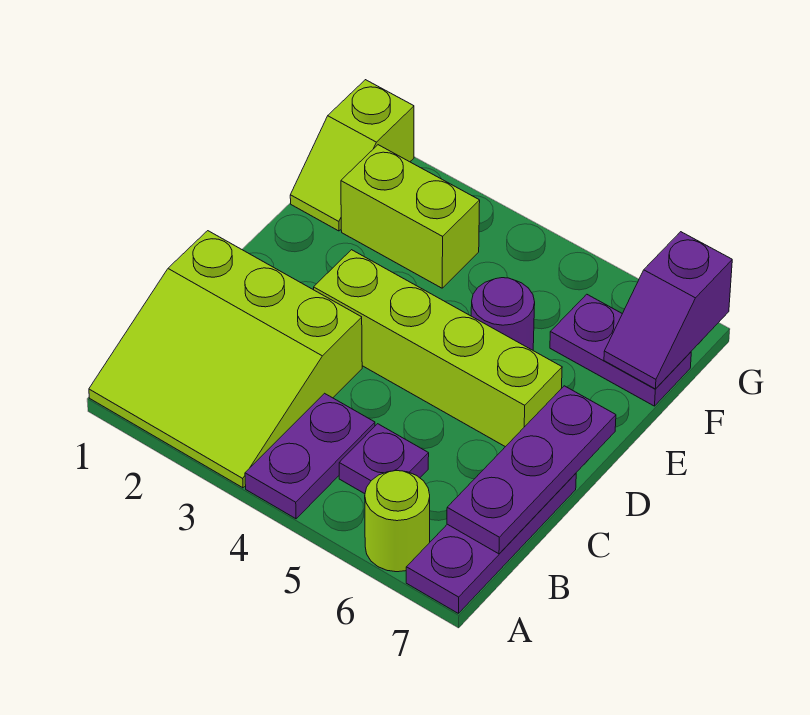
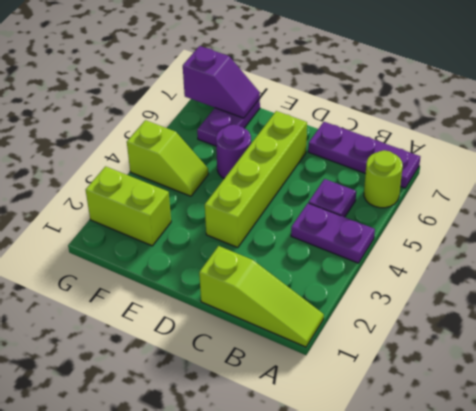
lime slope A1:C3 level 1 top C -> lime slope A1:C1 level 1 top C
purple plate B7:D7 level 2 -> none
lime slope F1:G1 level 1 top G -> lime slope F4:G4 level 1 top G
lime brick F2:F3 level 1 -> lime brick F2:G2 level 1

